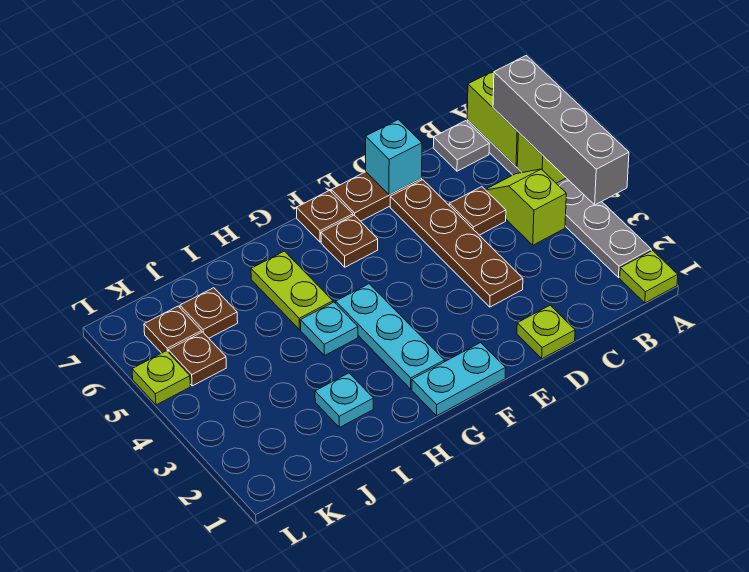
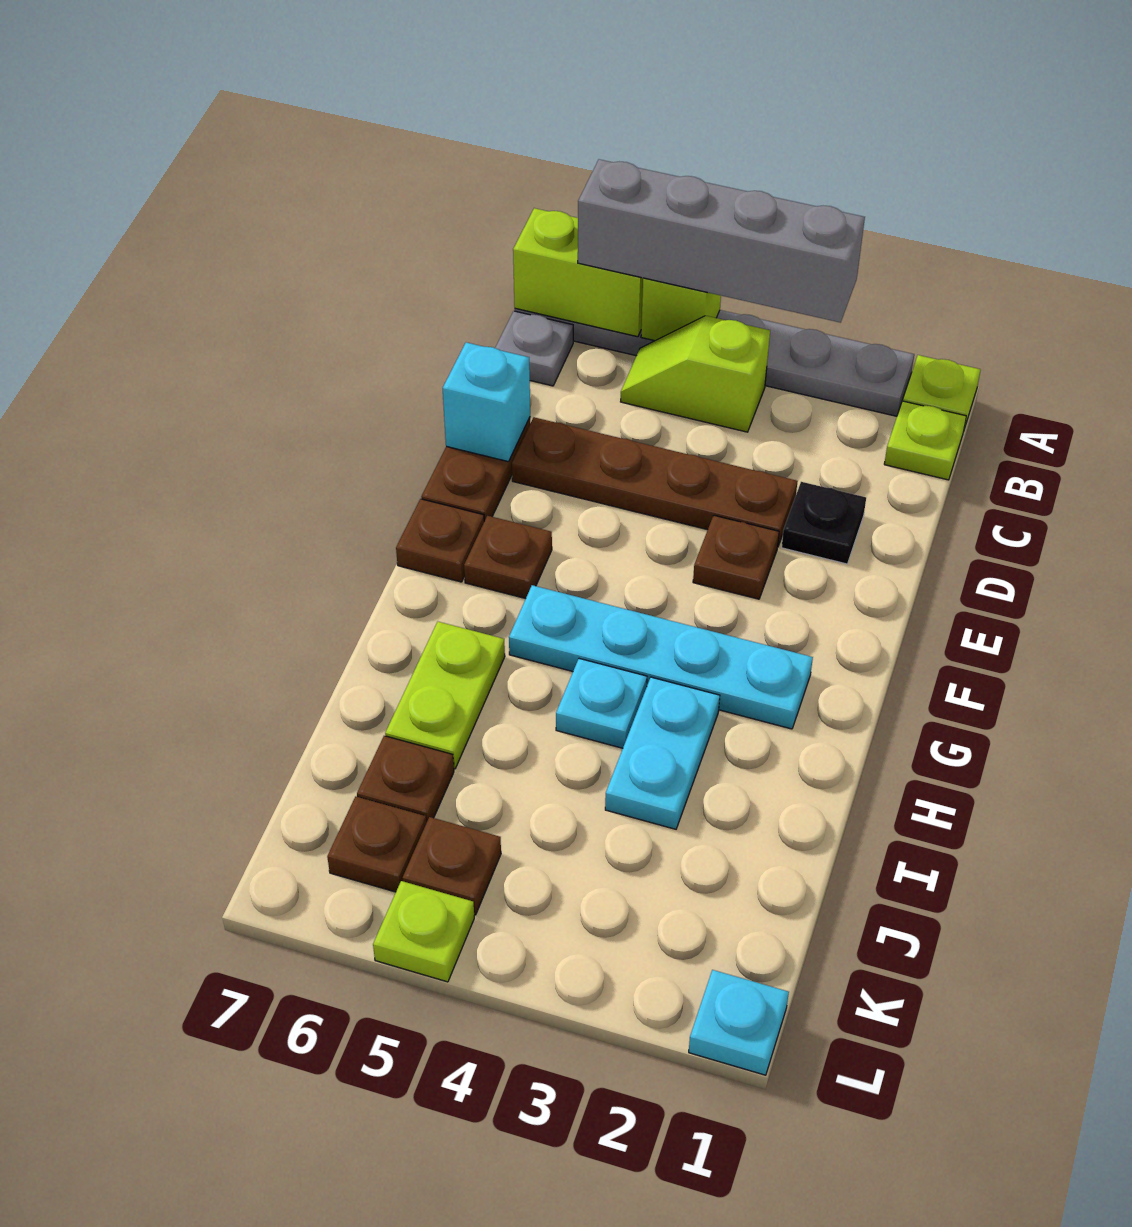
brown plate C5 level 1 -> brown plate E3 level 1
lime plate D1 level 1 -> lime plate B1 level 1
none -> black plate D2 level 1
cyan plate F1:G1 level 1 -> cyan plate H3:I3 level 1
cyan plate G2:G4 level 1 -> cyan plate G2:G5 level 1
lime plate H5:H6 level 1 -> lime plate H6:I6 level 1
cyan plate I2 level 1 -> cyan plate L1 level 1

